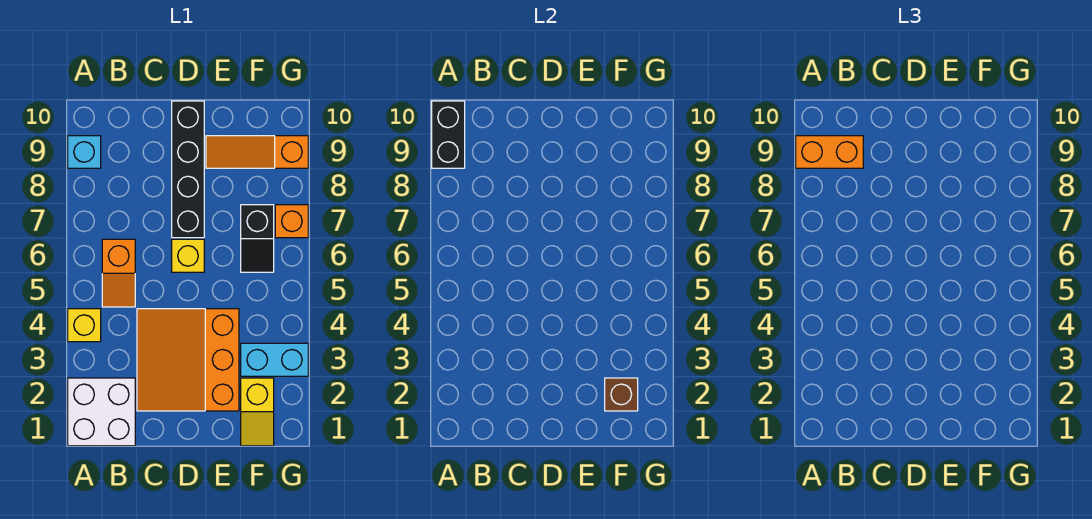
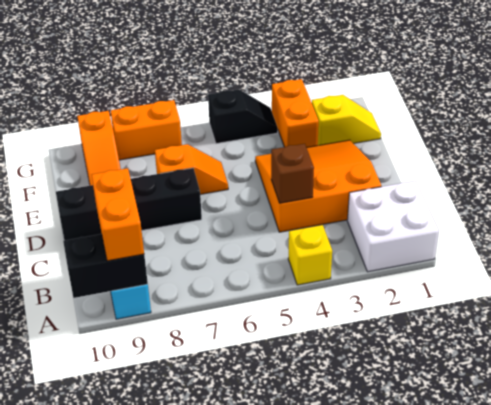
orange slope B5:B6 level 1 top 6 -> orange slope E6:E7 level 1 top 7
orange slope C2:E4 level 1 top E -> orange slope C2:E4 level 1 top C
yellow brick D6 level 1 -> none
brown brick F2 level 2 -> brown brick C4 level 2
cyan brick F3:G3 level 1 -> orange brick F3:G3 level 1
black slope F6:F7 level 1 top 7 -> black slope G4:G5 level 1 top 5
orange brick G7 level 1 -> orange brick G7:G8 level 1

